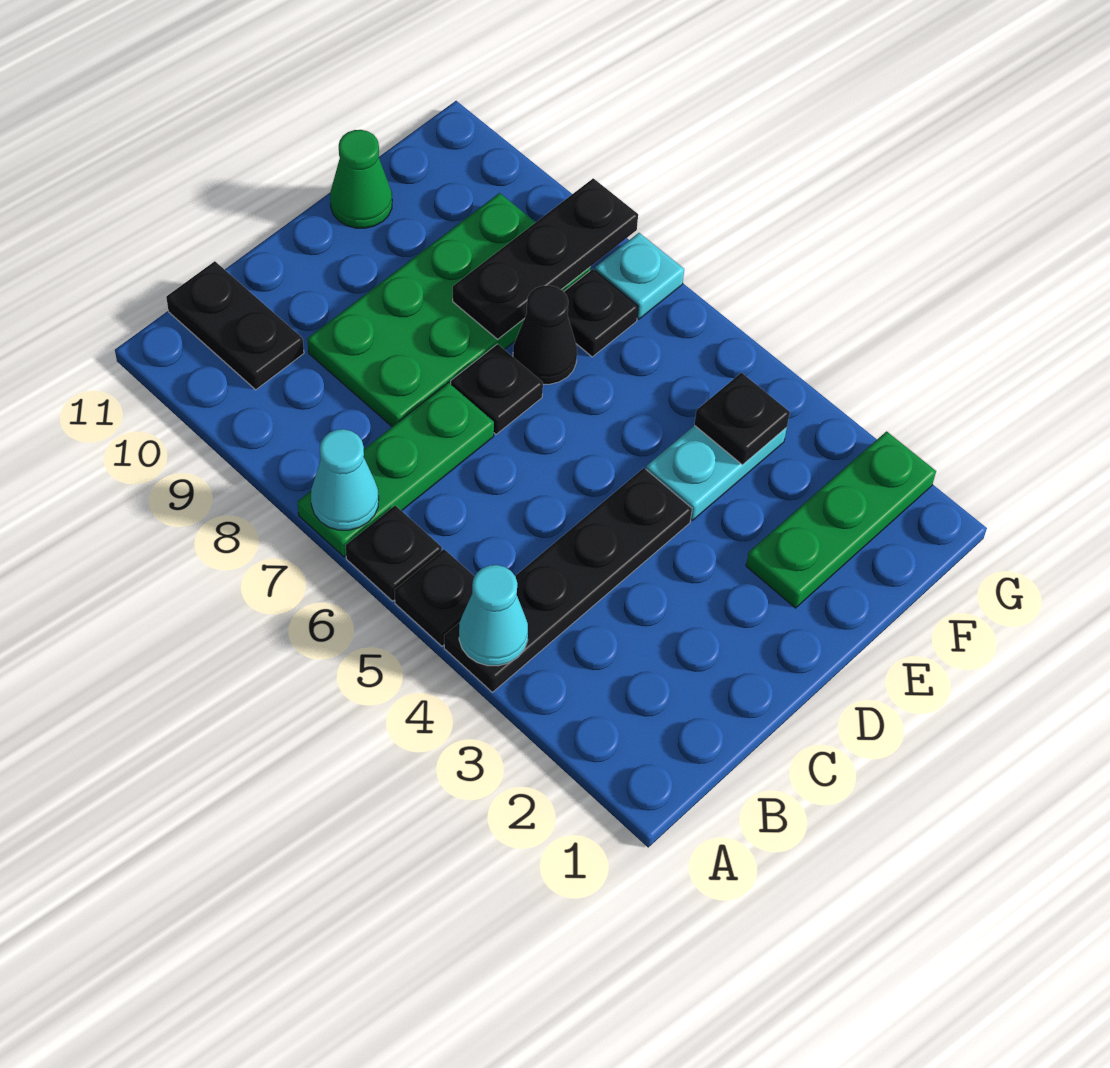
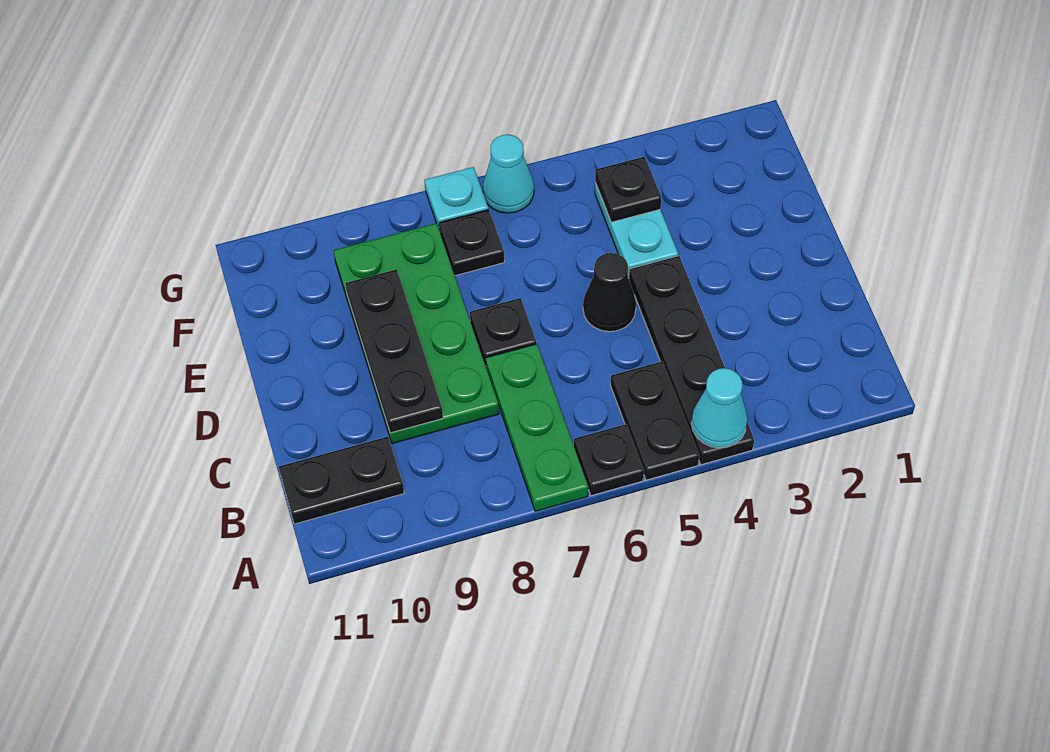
black plate A5 level 1 -> black plate A5:B5 level 1
cyan cone A7 level 2 -> cyan cone G6 level 1
green plate E2:G2 level 1 -> none
black cone E7 level 1 -> black cone D5 level 1
black plate E8:G8 level 2 -> black plate C9:E9 level 2
green cone E11 level 1 -> none

